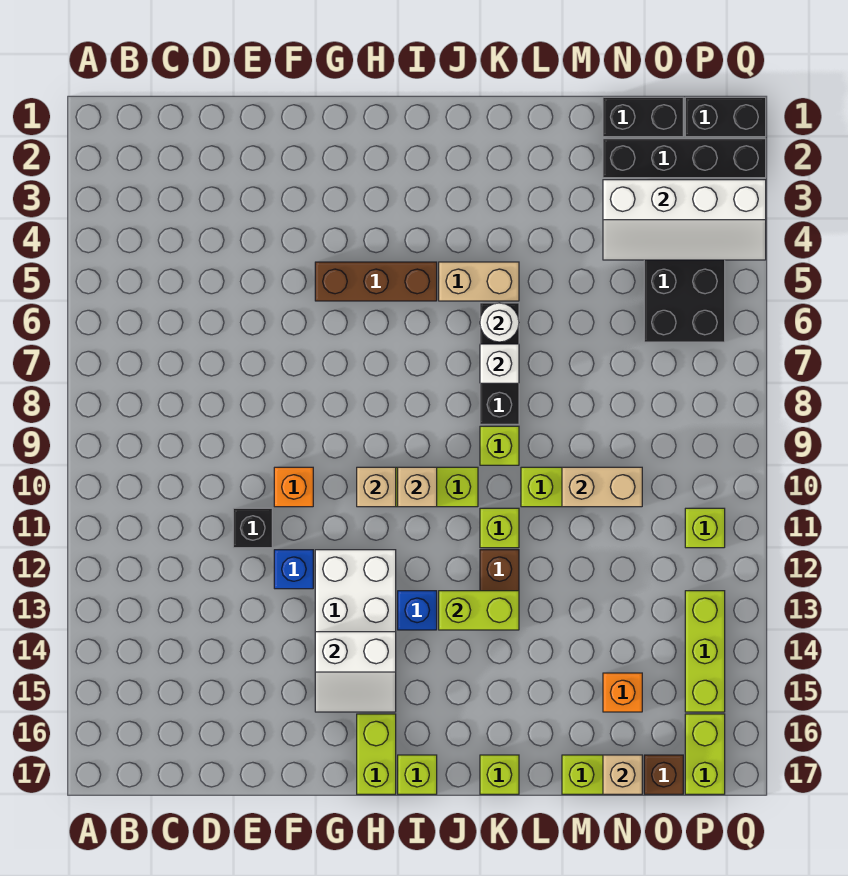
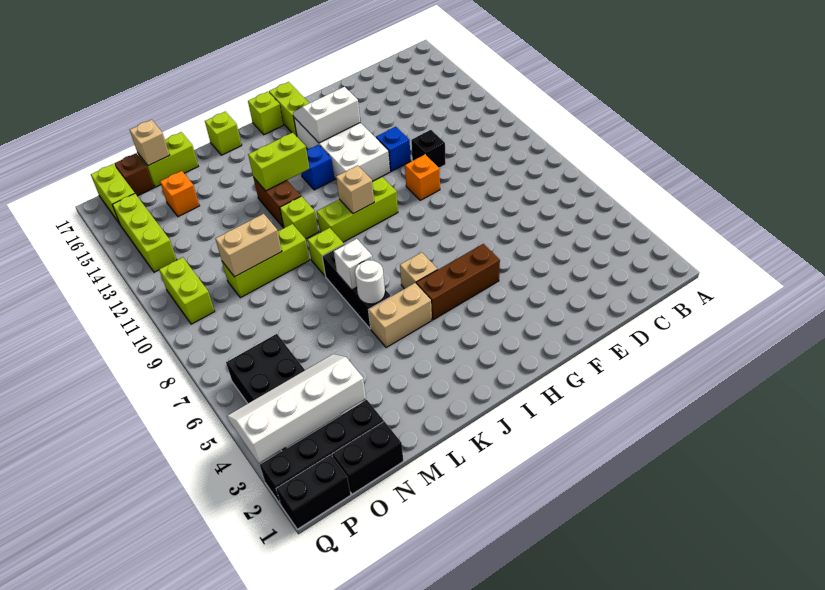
tan brick H10 level 2 -> tan brick I6 level 1
lime brick P11 level 1 -> lime brick P10:P11 level 1

